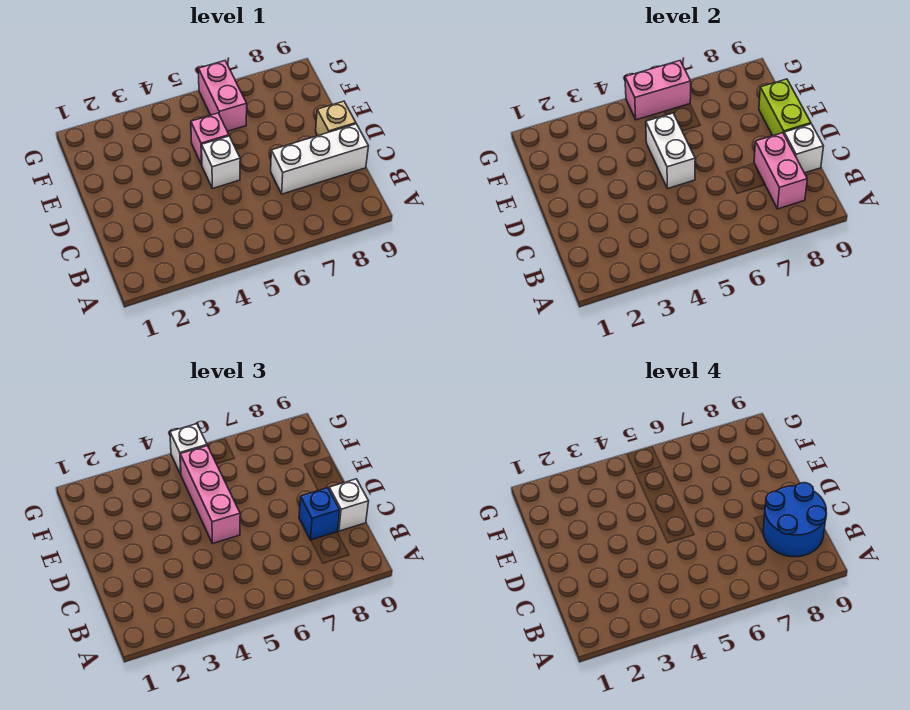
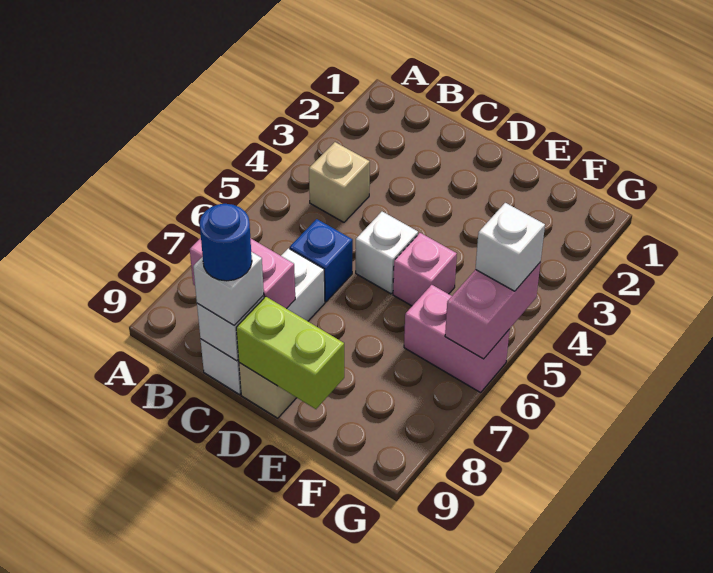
none -> tan brick B4 level 1
blue round brick B8:C9 level 4 -> blue round brick C9 level 4
blue brick C8 level 3 -> blue brick C6 level 1
white brick D5:E5 level 2 -> none
pink brick D5:F5 level 3 -> none

